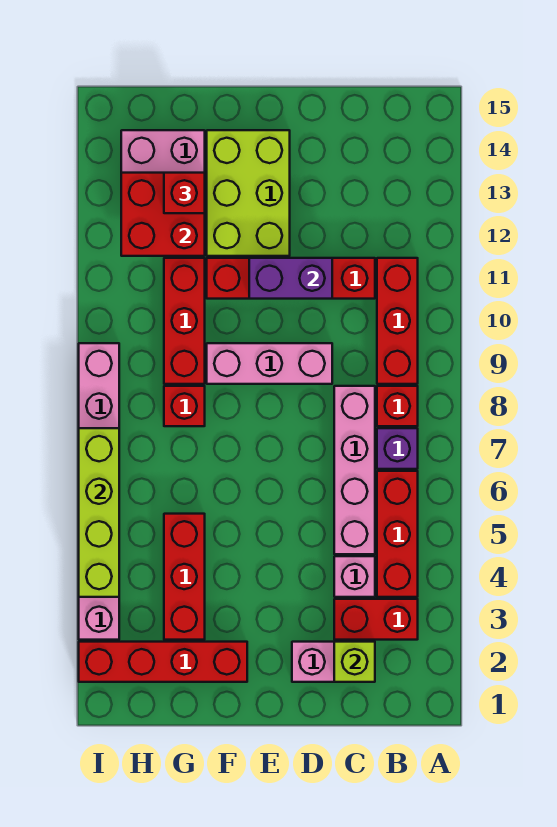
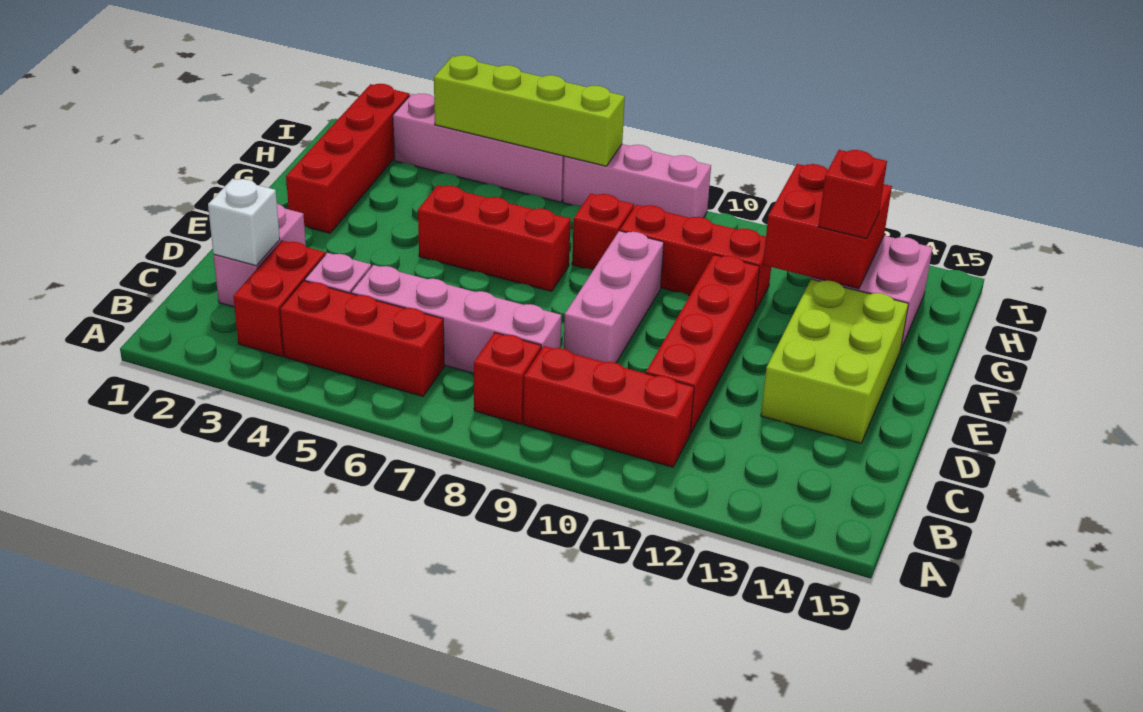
purple brick B7 level 1 -> none
lime brick C2 level 2 -> white brick C2 level 2
purple brick D11:E11 level 2 -> none
lime brick E12:F14 level 1 -> lime brick D13:F14 level 1
red brick G3:G5 level 1 -> red brick F5:F7 level 1

